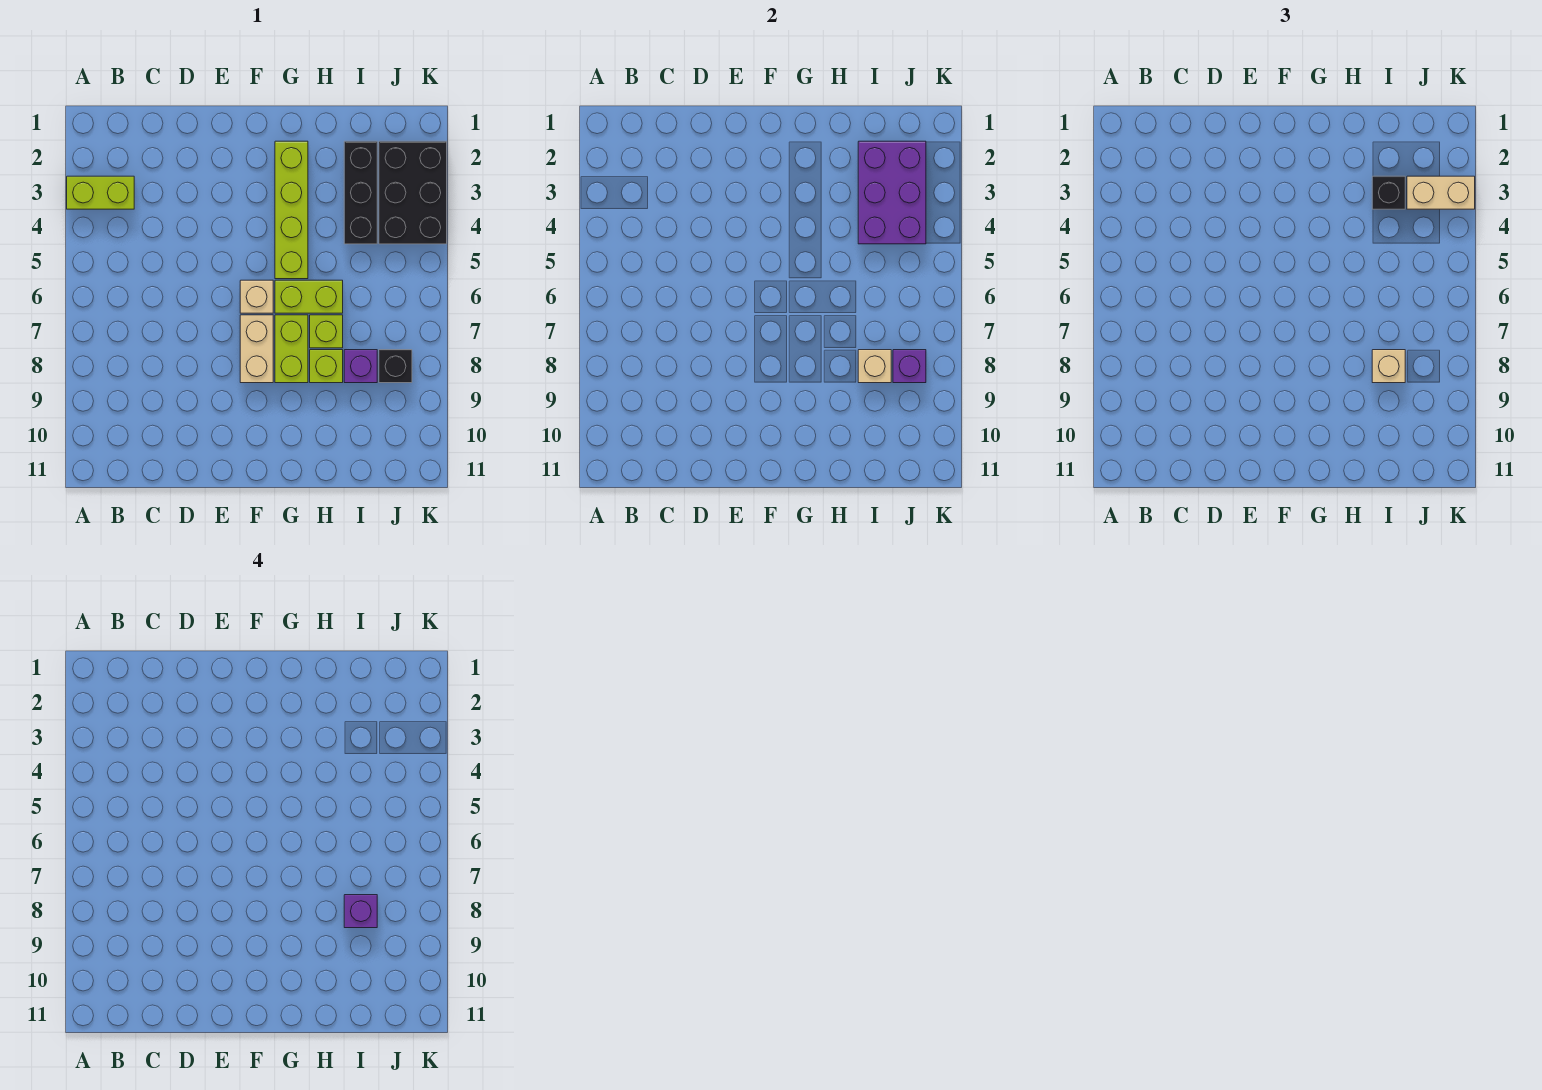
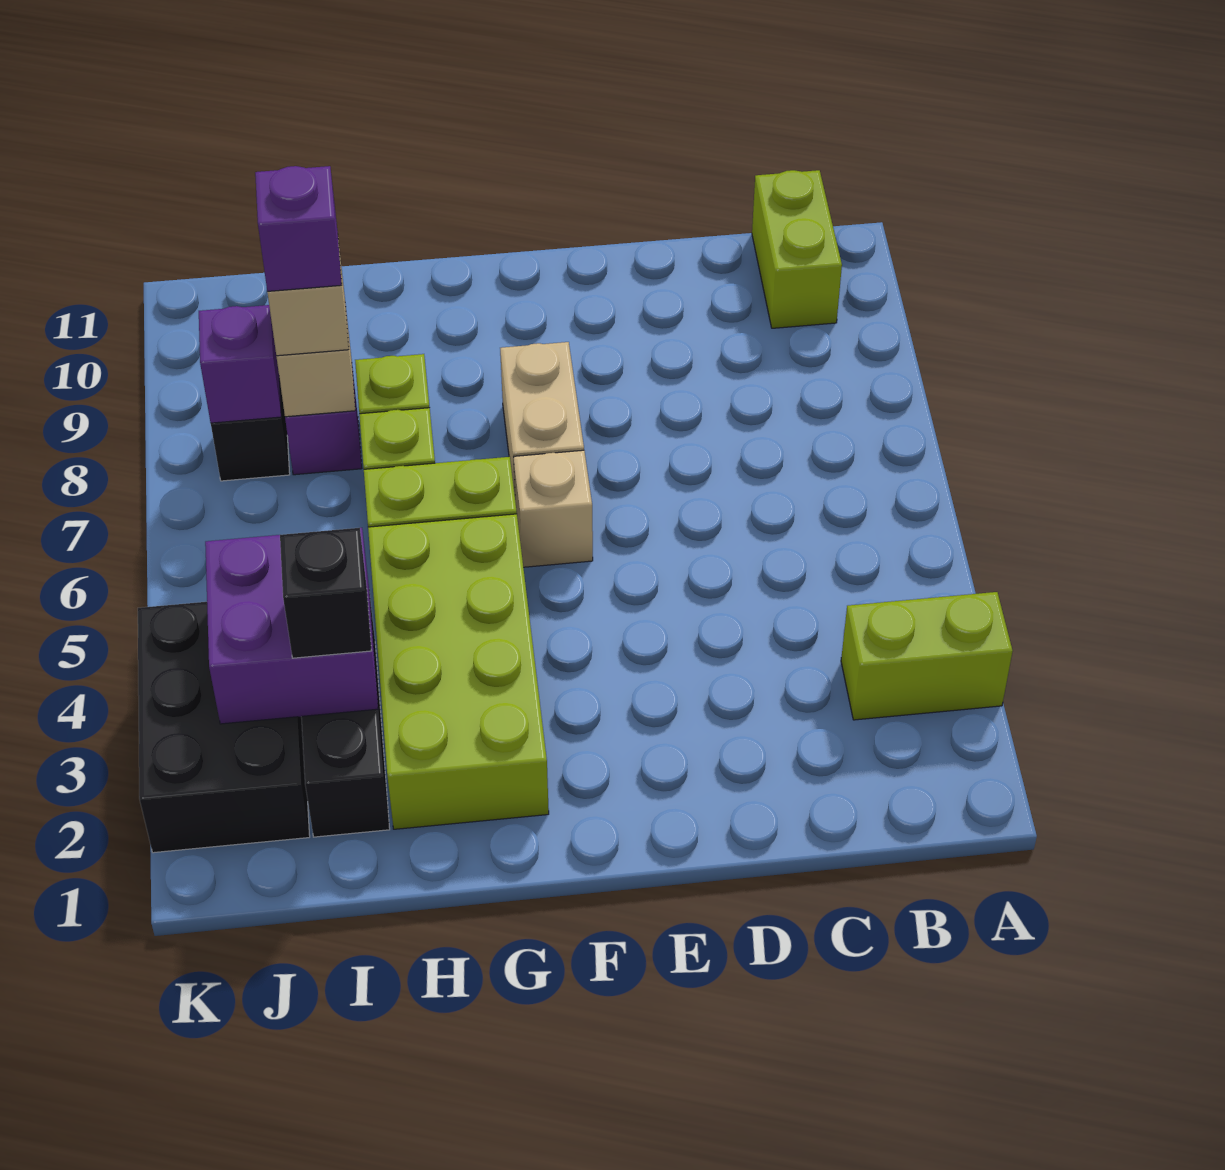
lime brick G2:G5 level 1 -> lime brick G2:H5 level 1
lime brick G7:G8 level 1 -> lime brick B10:B11 level 1
purple brick I2:J4 level 2 -> purple brick I3:J4 level 2
tan brick J3:K3 level 3 -> none

